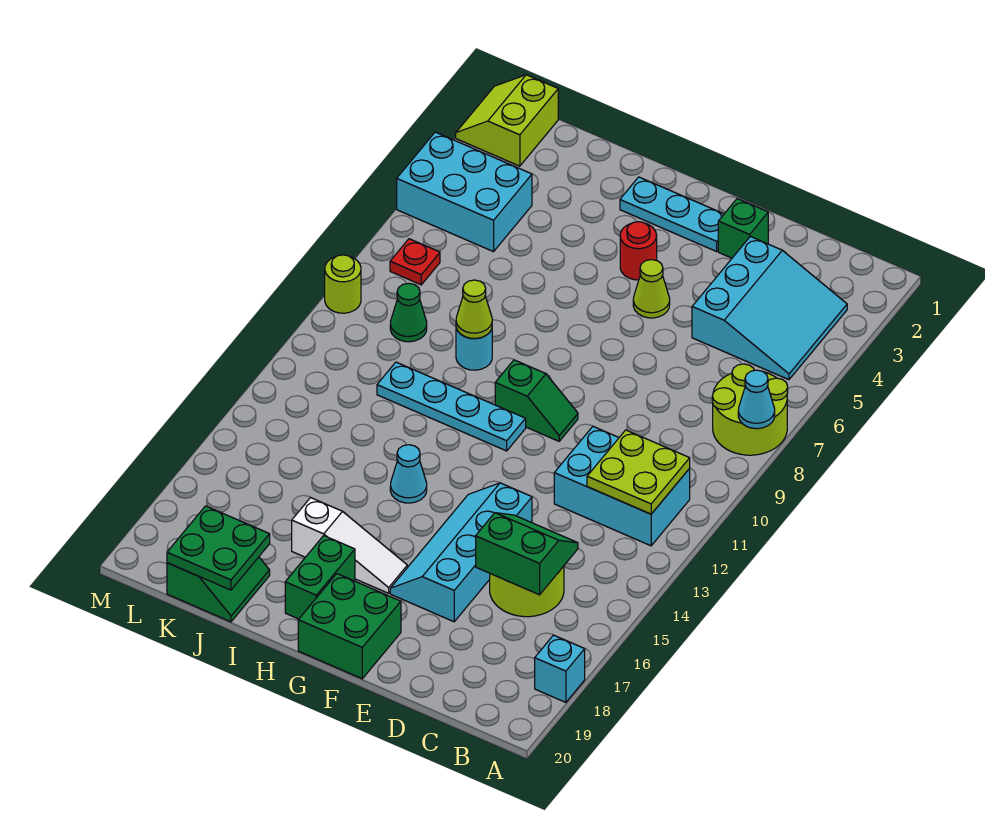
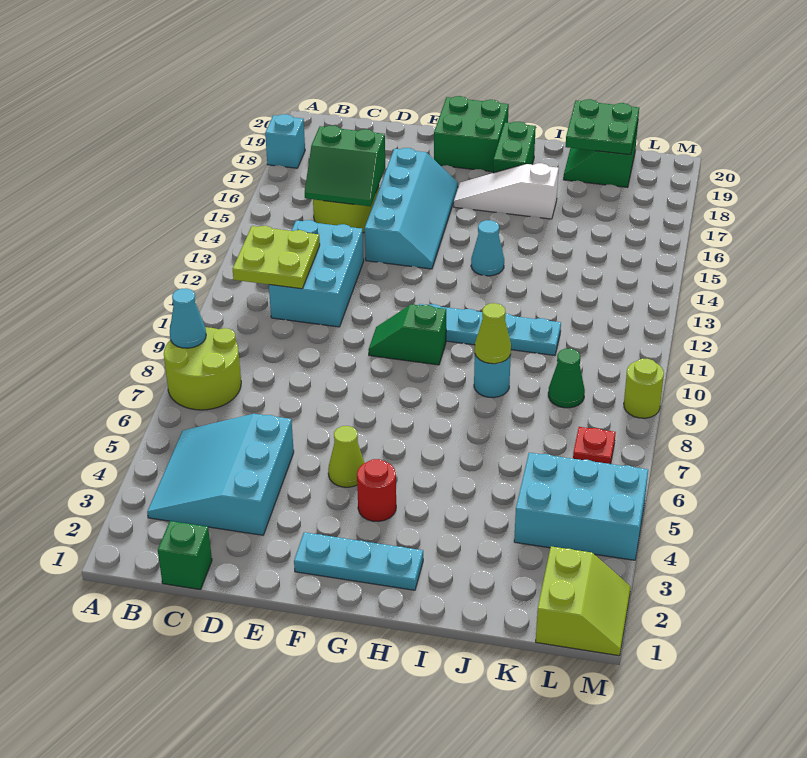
cyan brick B11:D12 level 1 -> cyan brick C11:D13 level 1
green brick E2 level 1 -> green brick C1 level 1

